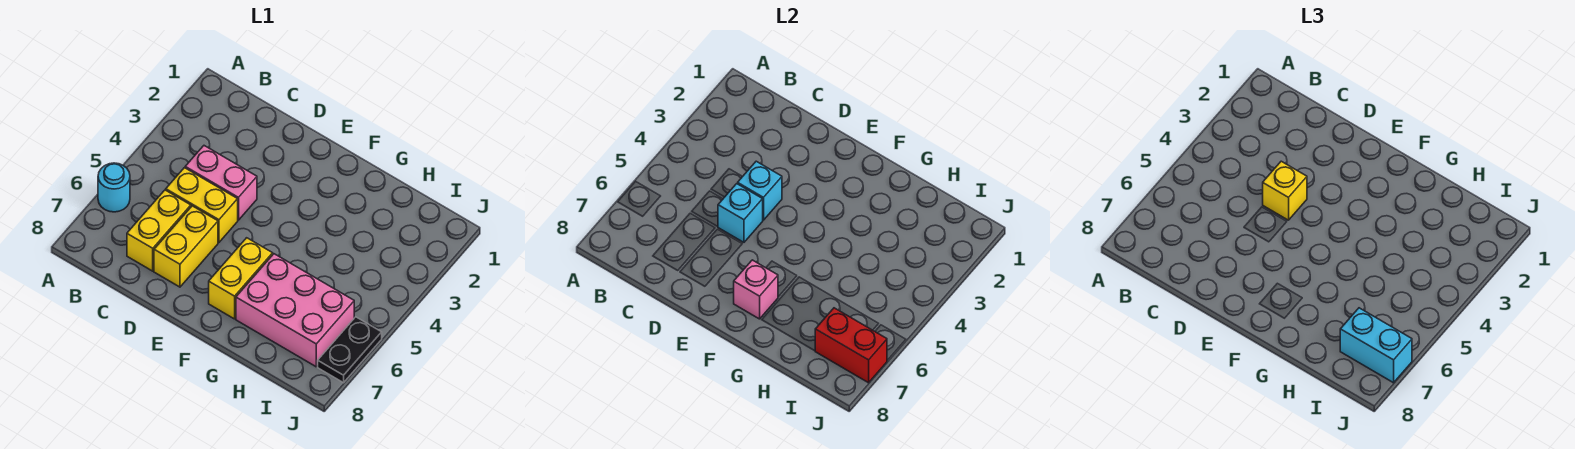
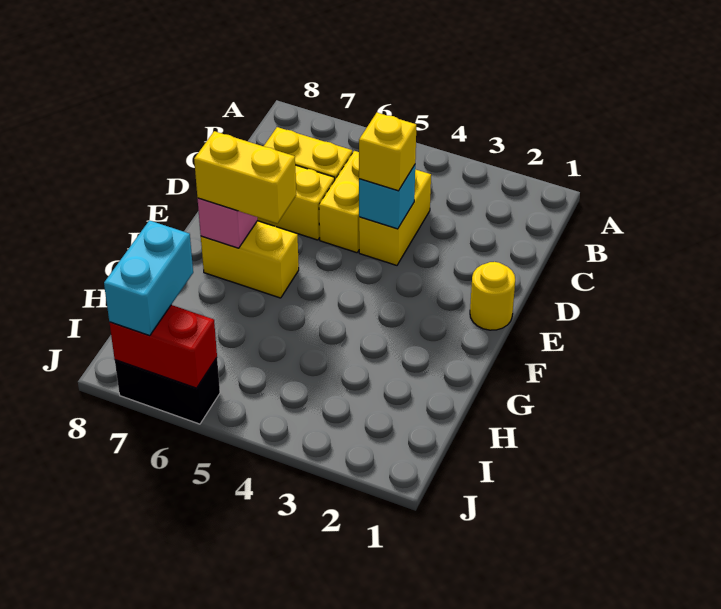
cyan round brick A6 level 1 -> none
pink brick C4:D4 level 1 -> yellow brick C4:D4 level 1
cyan brick D5 level 2 -> none
none -> yellow round brick E1 level 1
none -> yellow brick F6:F7 level 3
pink brick G6:I7 level 1 -> none
red brick I7:J7 level 2 -> red brick J6:J7 level 2
black plate J6:J7 level 1 -> black brick J6:J7 level 1

